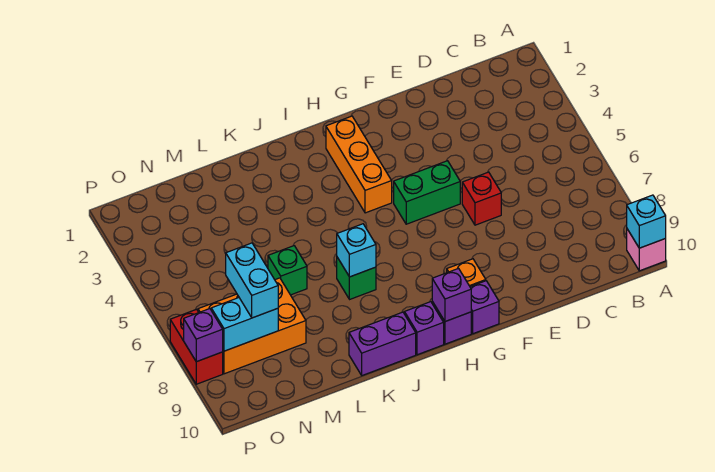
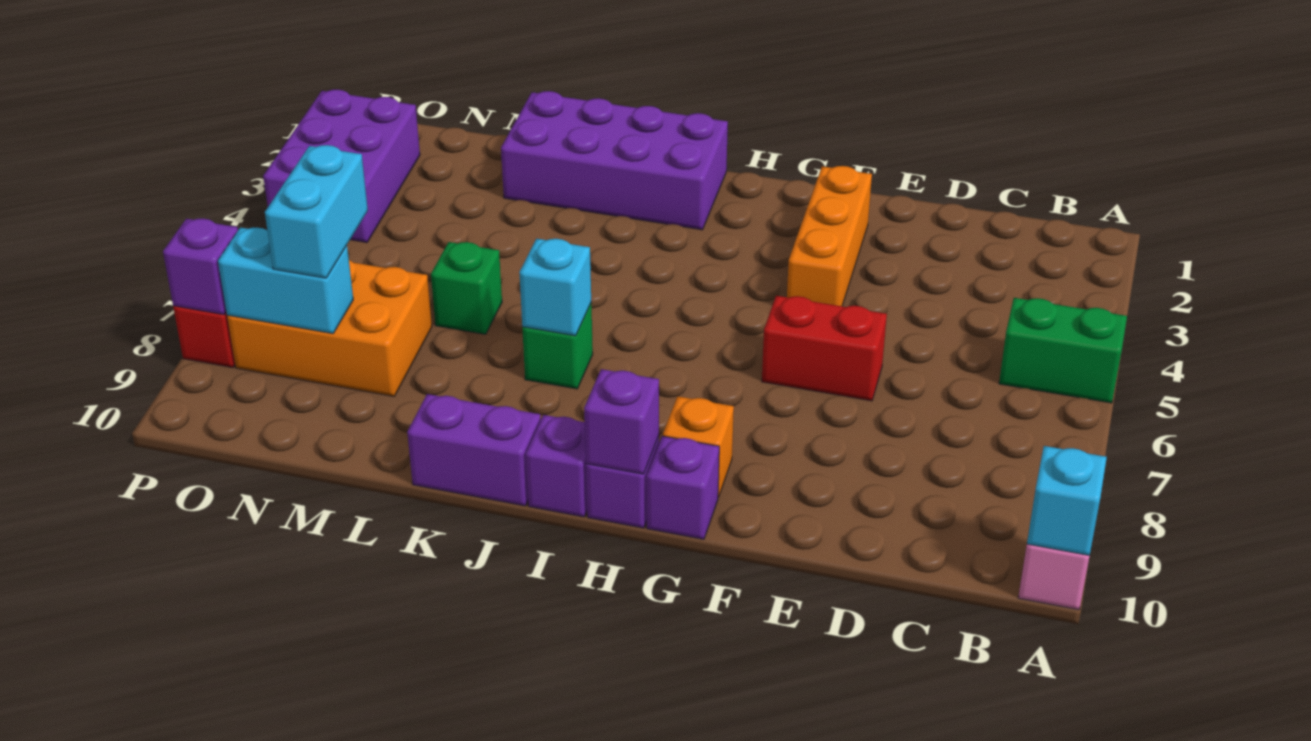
red brick E6 level 1 -> red brick E6:F6 level 1
green brick F5:G5 level 1 -> green brick A5:B5 level 1
orange brick H2:H4 level 1 -> orange brick F2:F4 level 1
none -> purple brick I1:L2 level 1
none -> purple brick O2:P4 level 1

